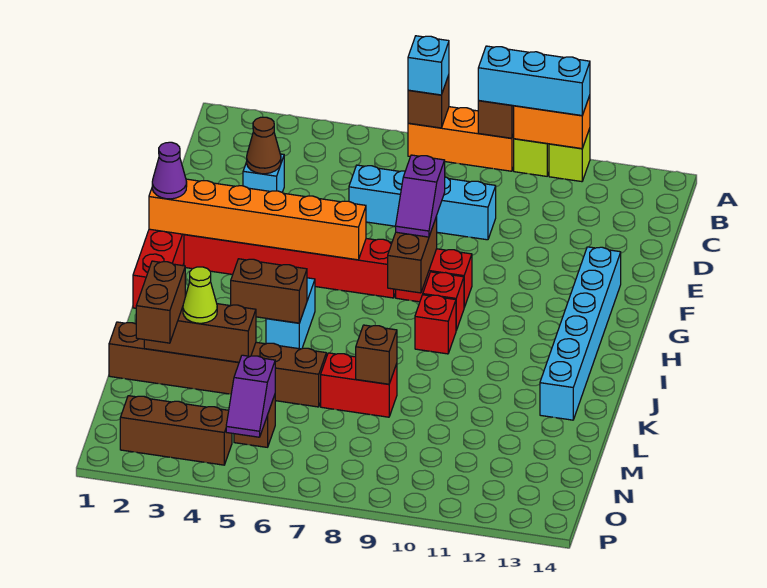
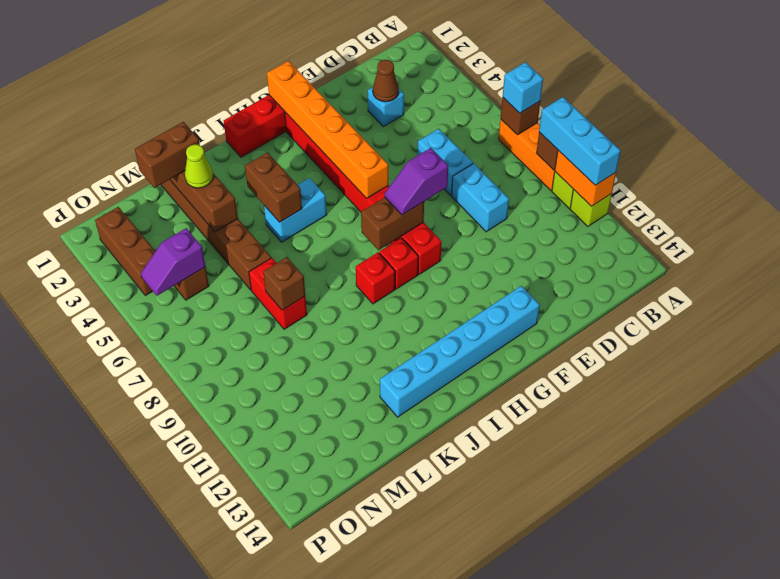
purple cone G1 level 3 -> none

